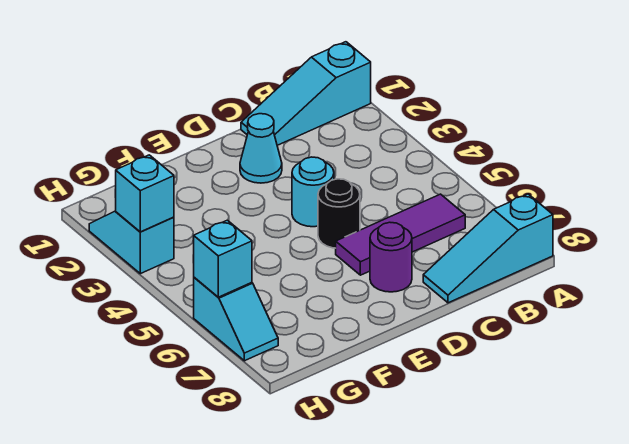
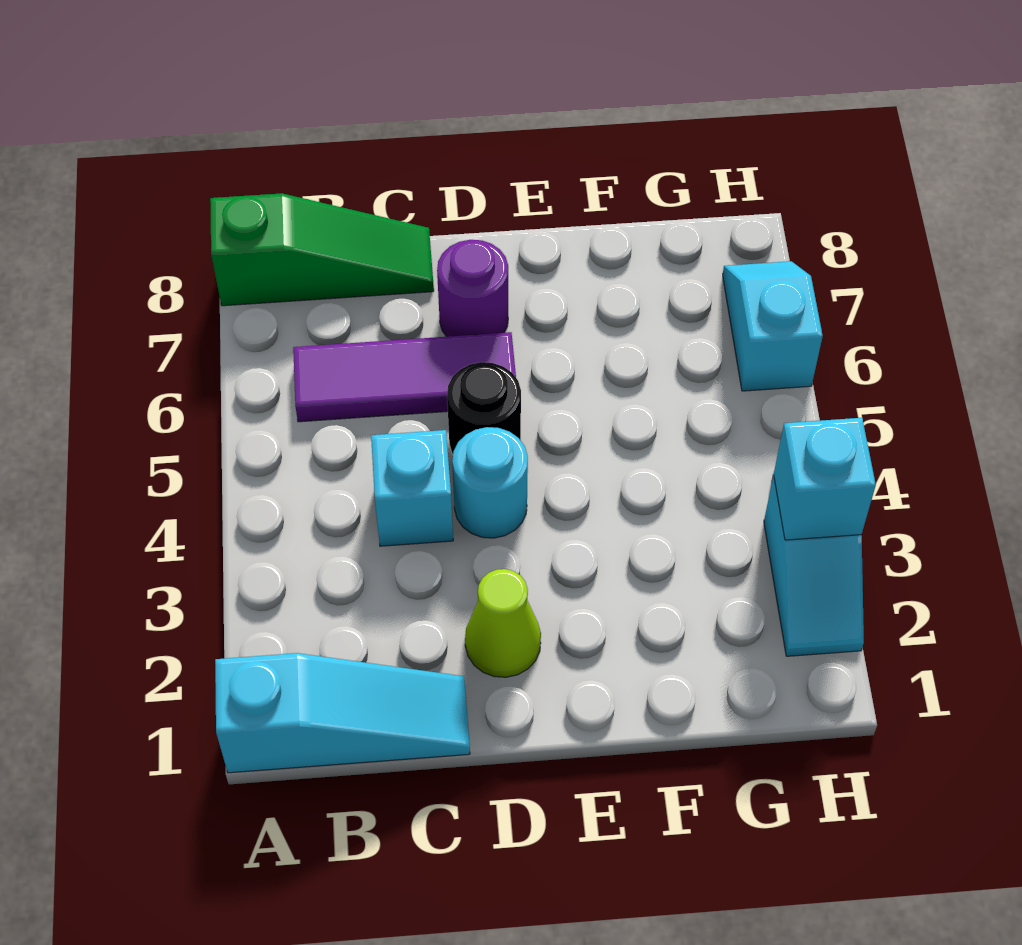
cyan slope A8:C8 level 1 top A -> green slope A8:C8 level 1 top A
cyan cone D2 level 1 -> lime cone D2 level 1
cyan brick H6 level 2 -> cyan brick C4 level 1

